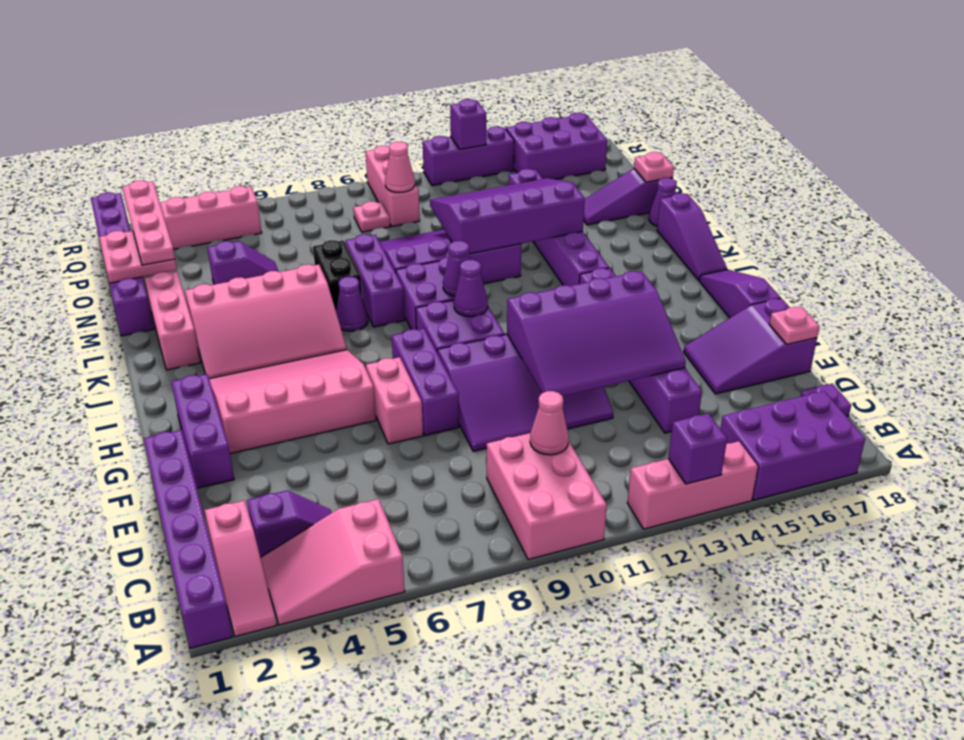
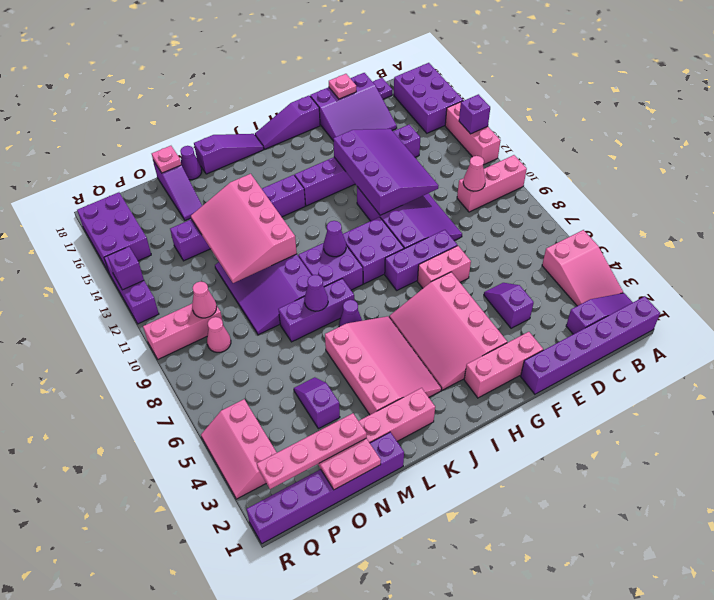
pink slope A2:C2 level 1 top C -> purple slope A2:C2 level 1 top C
pink brick A9:C10 level 1 -> pink brick A10:C10 level 1
purple slope C3:C4 level 1 top 3 -> purple slope E4:E5 level 1 top 4
purple slope E16:F18 level 1 top 18 -> purple slope D16:F18 level 1 top 18
purple brick F2:H2 level 1 -> pink brick F2:H2 level 1
purple cone I10 level 2 -> purple cone L8 level 2
black brick L7:M7 level 1 -> none
purple slope L11:N14 level 2 top L -> pink slope L11:N14 level 2 top L
pink plate P9 level 1 -> pink cone P9 level 1

